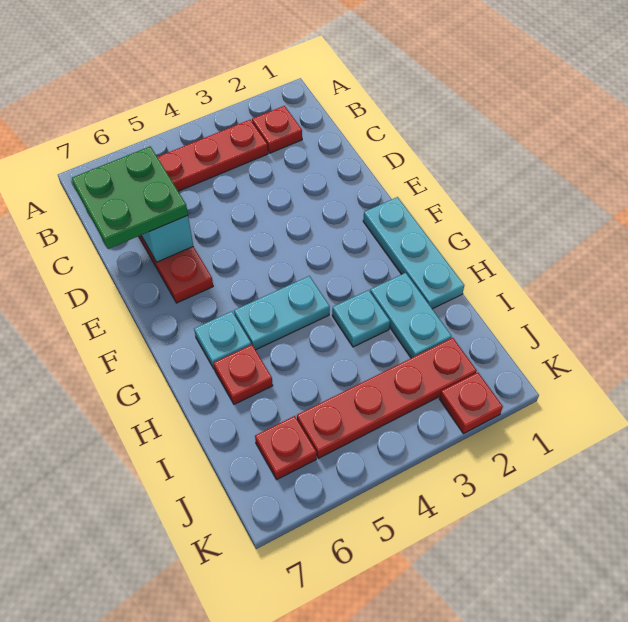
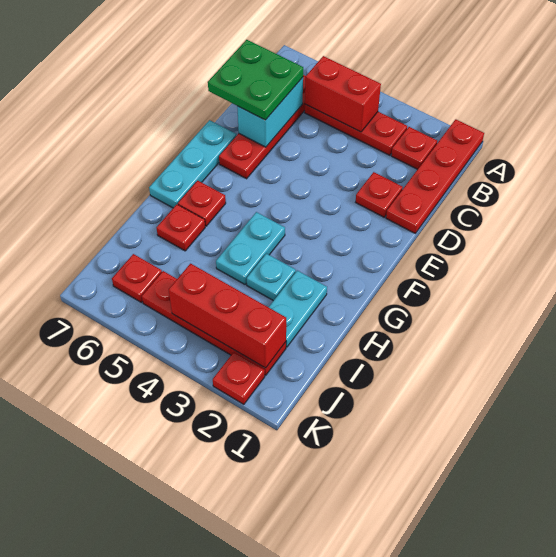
none -> red plate A1:D1 level 1
none -> red brick B4:B5 level 2
none -> red plate D2 level 1
cyan plate F1:H1 level 1 -> cyan plate E7:G7 level 1
cyan plate G4:G5 level 1 -> cyan plate G4:H4 level 1
cyan plate G6 level 1 -> red plate G6 level 1
none -> red brick J2:J4 level 2

